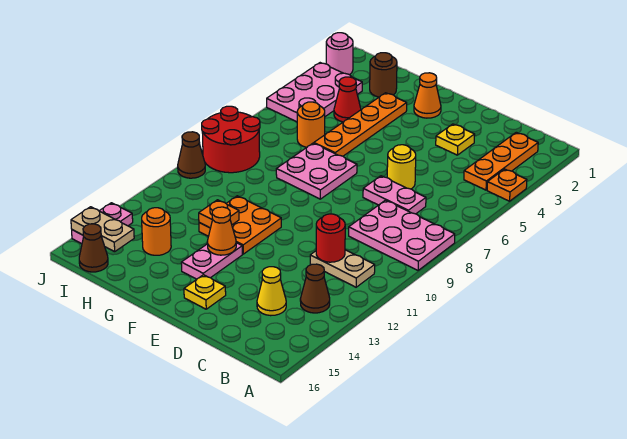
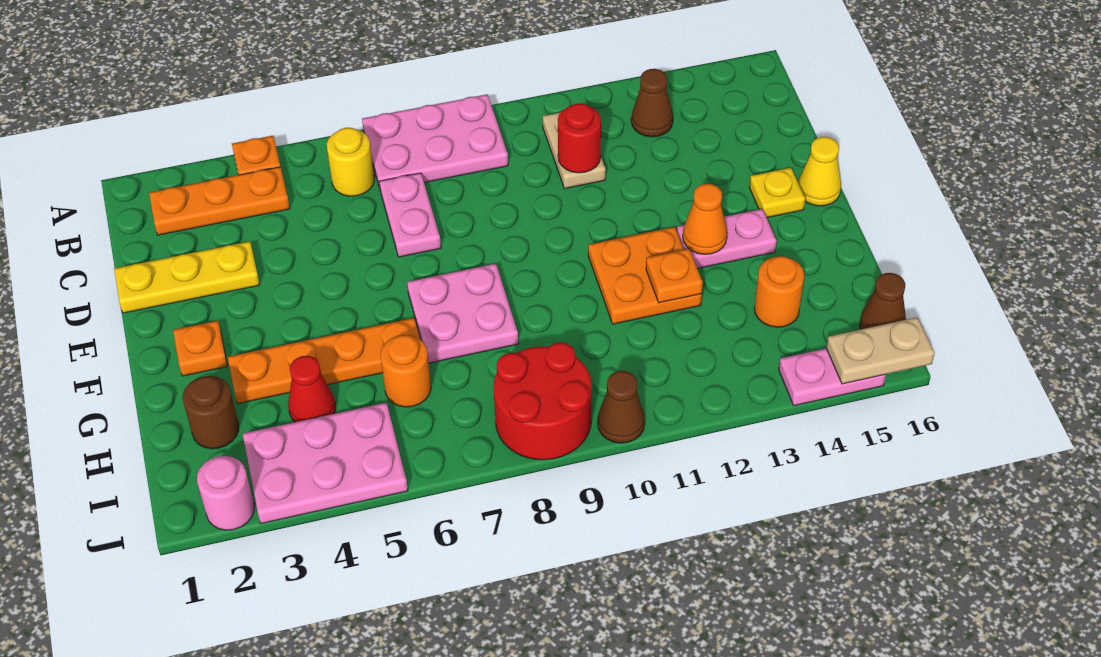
pink plate A8:C9 level 1 -> pink plate A7:B9 level 1
yellow cone C14 level 1 -> yellow cone E16 level 1
yellow plate D3 level 1 -> yellow plate D1:D3 level 1
yellow round brick D6 level 1 -> yellow round brick B6 level 1
orange cone F2 level 1 -> orange plate F2 level 1
tan plate I15:J15 level 2 -> tan plate J15:J16 level 2

